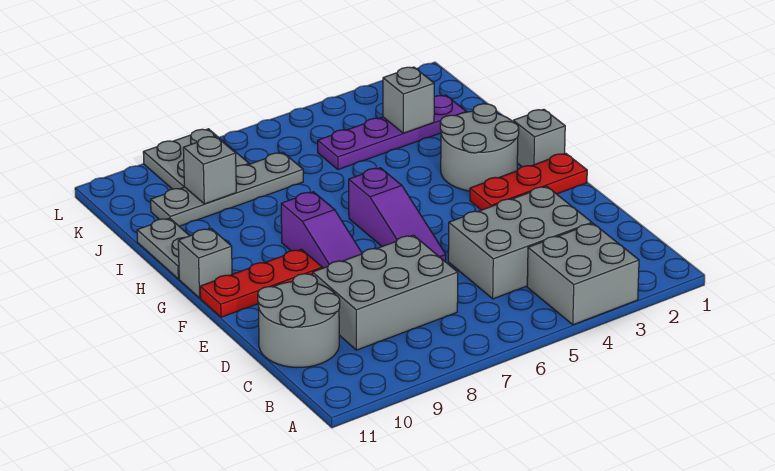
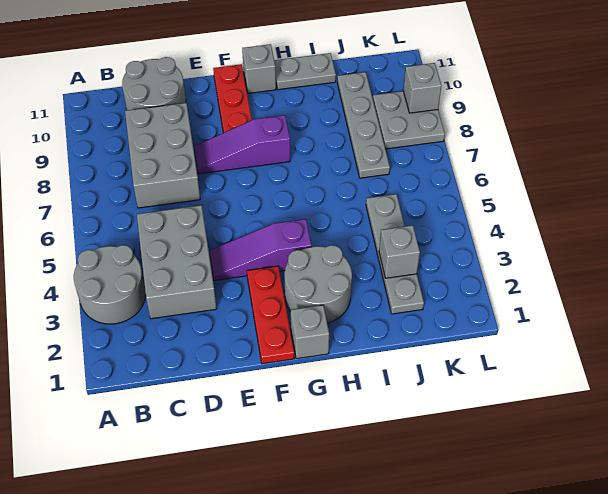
grey brick A3:B4 level 1 -> grey round brick A3:B4 level 1
purple slope E6:G6 level 1 top G -> purple slope E4:G4 level 1 top G
purple plate J2:J5 level 1 -> grey plate J2:J5 level 1
grey brick J9 level 2 -> grey brick L9 level 2

